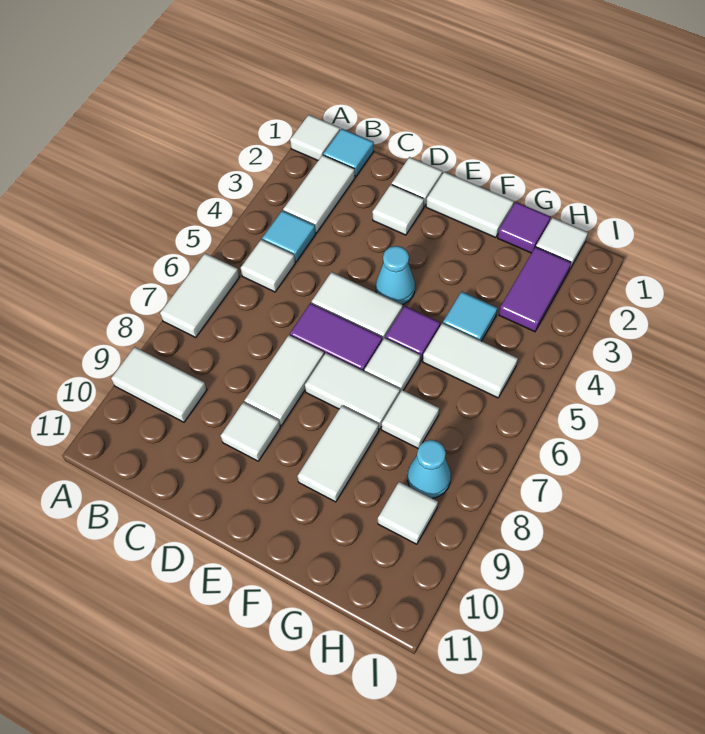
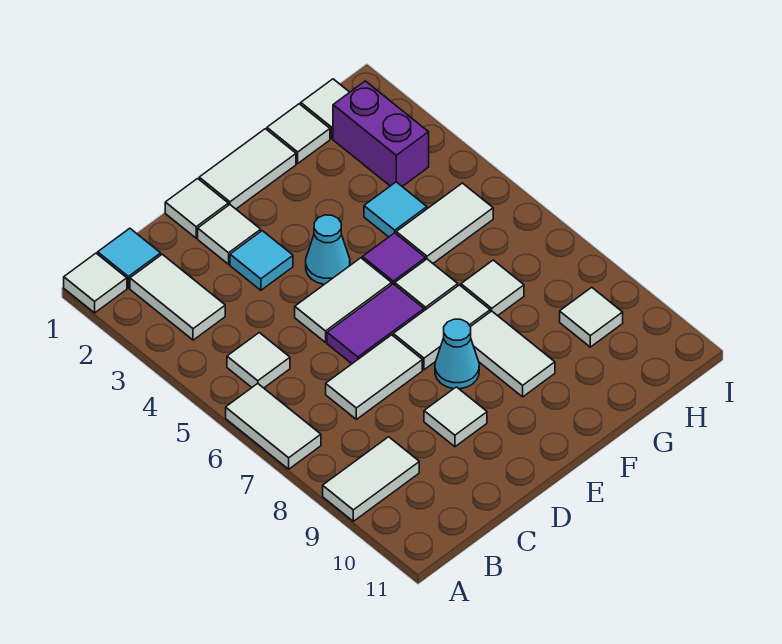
cyan tile B4 level 1 -> cyan tile D3 level 1
white tile D7:D8 level 1 -> white tile C7:D7 level 1
purple tile G1 level 1 -> white tile G1 level 1
purple tile H2:H3 level 1 -> purple brick H2:H3 level 1
cyan cone H8 level 1 -> cyan cone E8 level 1

